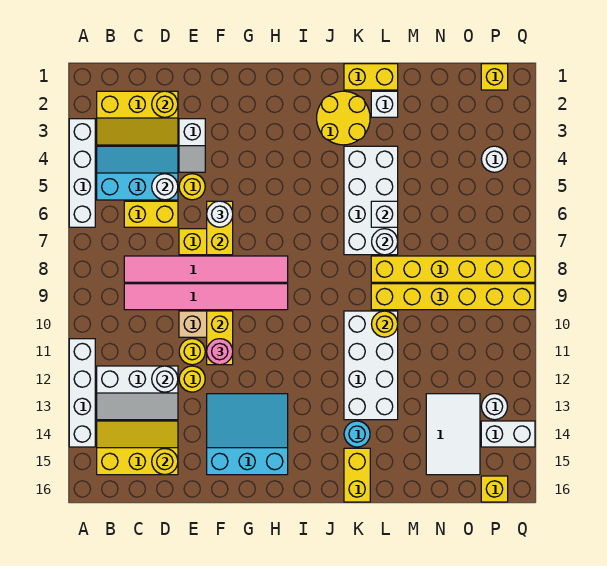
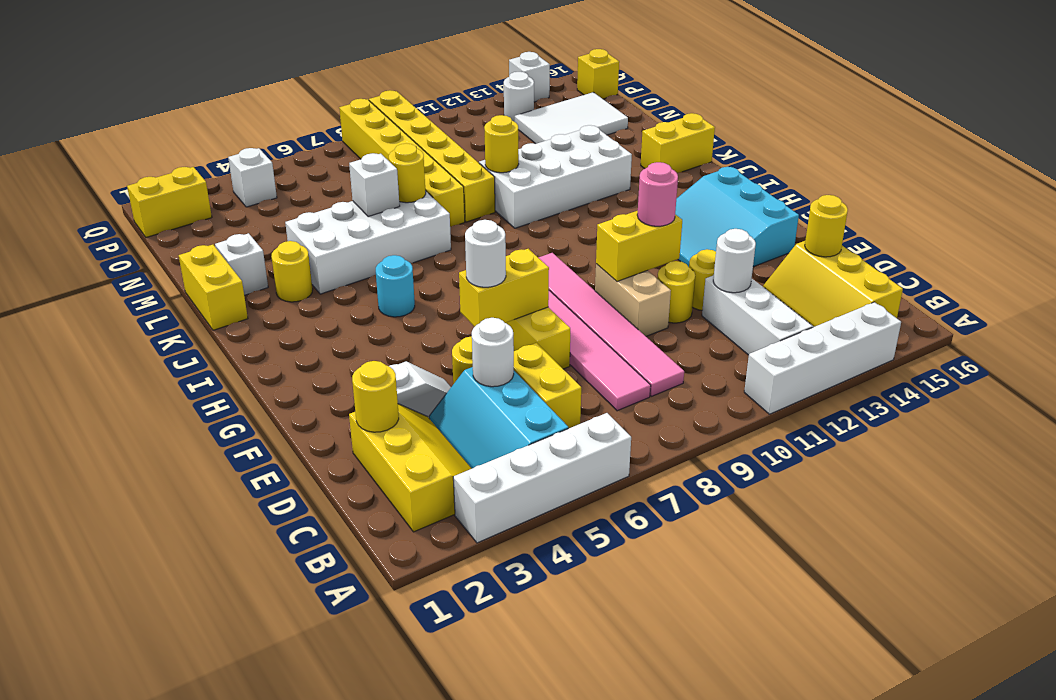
yellow round brick J2:K3 level 1 -> yellow round brick K3 level 1
cyan round brick K14 level 1 -> cyan round brick I5 level 1
white round brick L7 level 2 -> yellow round brick L7 level 2
yellow brick P1 level 1 -> yellow brick P1:P2 level 1
white round brick P4 level 1 -> white brick P4 level 1
white brick P14:Q14 level 1 -> white brick Q14 level 1

